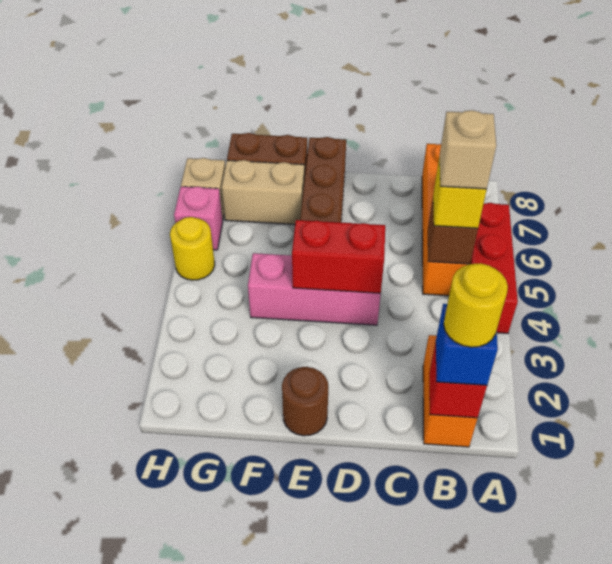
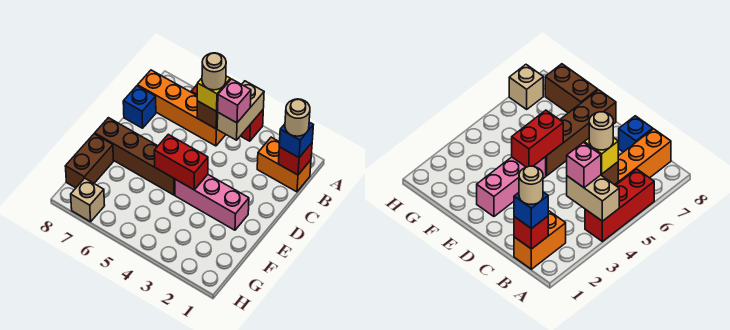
yellow round brick B1 level 4 -> tan round brick B1 level 4
tan brick B5 level 4 -> tan round brick B5 level 4
none -> blue brick C8 level 1
pink brick D4:F4 level 1 -> pink brick E2:E4 level 1
red brick D4:E4 level 2 -> red brick E4:E5 level 2
brown round brick E1 level 1 -> none
tan brick F7:G7 level 1 -> tan brick A4:B4 level 2
yellow round brick H5 level 1 -> none
pink brick H6 level 1 -> pink brick B4 level 3

